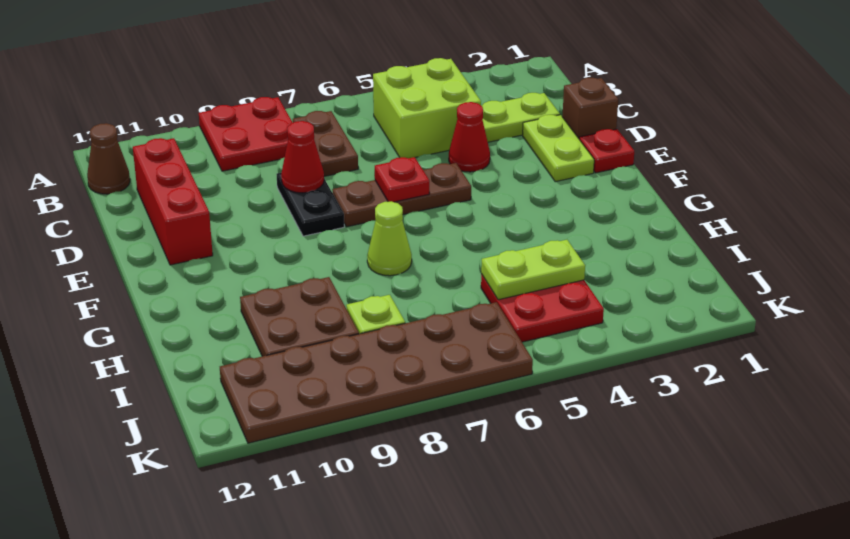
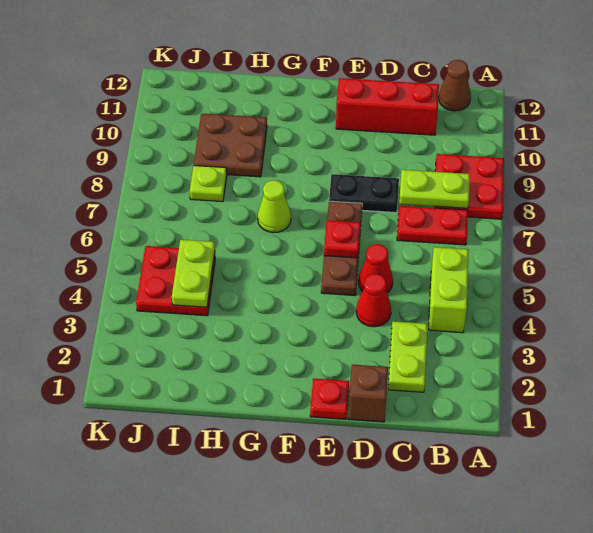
lime brick B4:C5 level 1 -> lime brick B4:B5 level 1
brown plate B7:C7 level 1 -> red plate B7:C7 level 1
lime plate D2:E2 level 1 -> lime plate B8:C8 level 2
red cone D8 level 2 -> red cone D5 level 1
brown plate J6:K11 level 1 -> none

